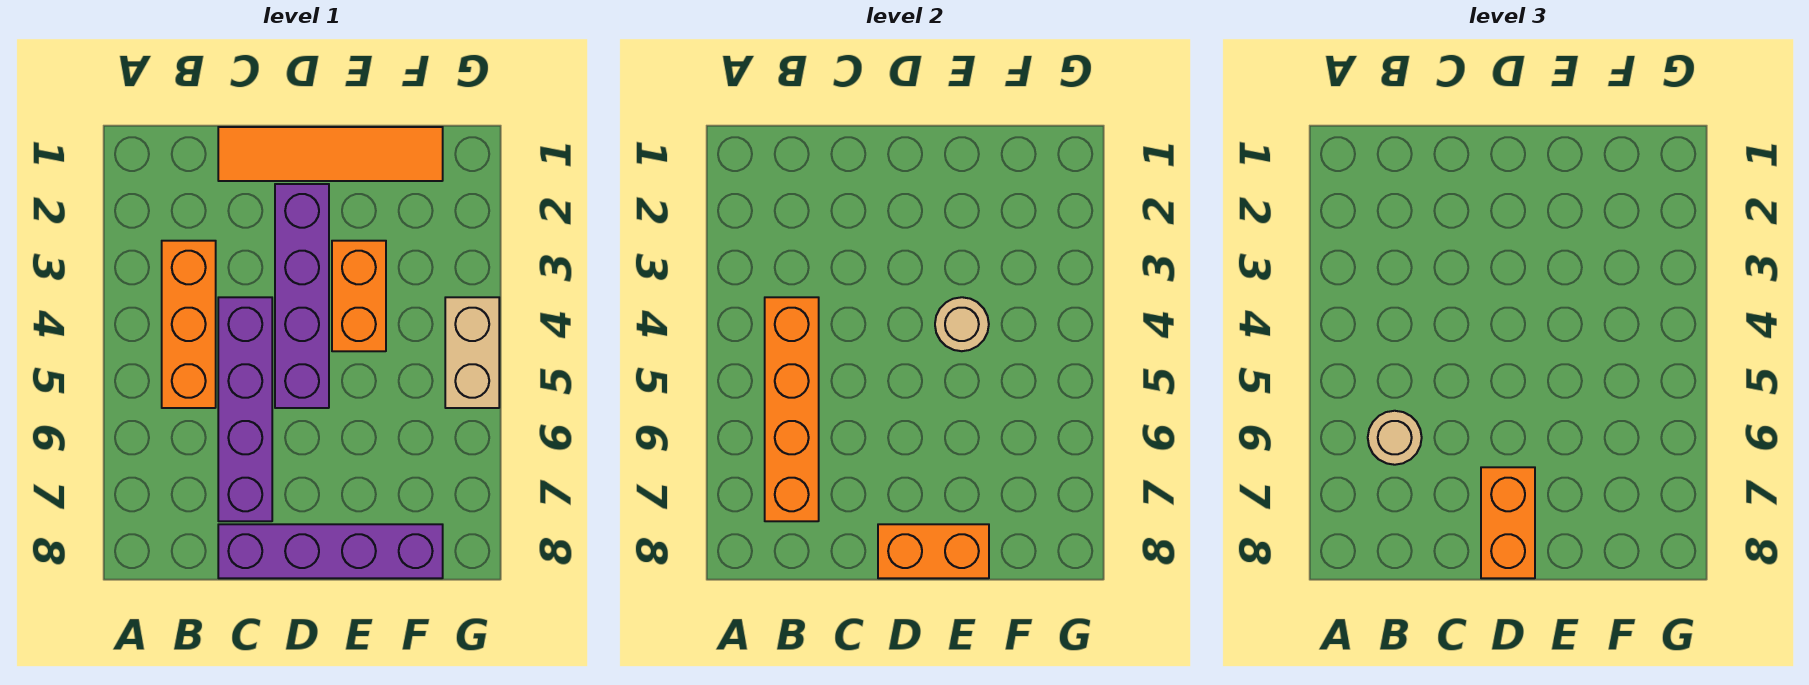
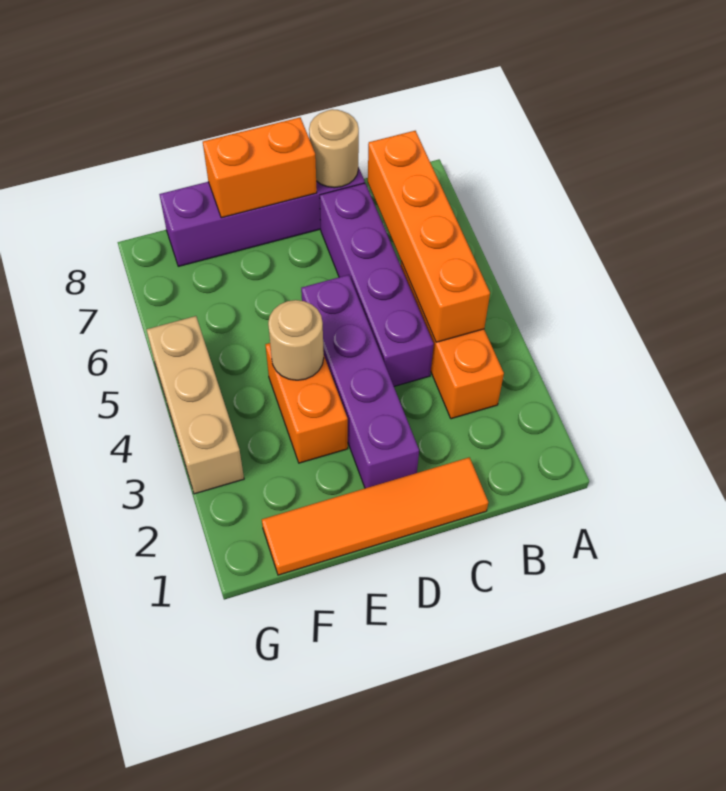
tan round brick B6 level 3 -> tan round brick C8 level 2
orange brick D7:D8 level 3 -> none
tan brick G4:G5 level 1 -> tan brick G3:G5 level 1

